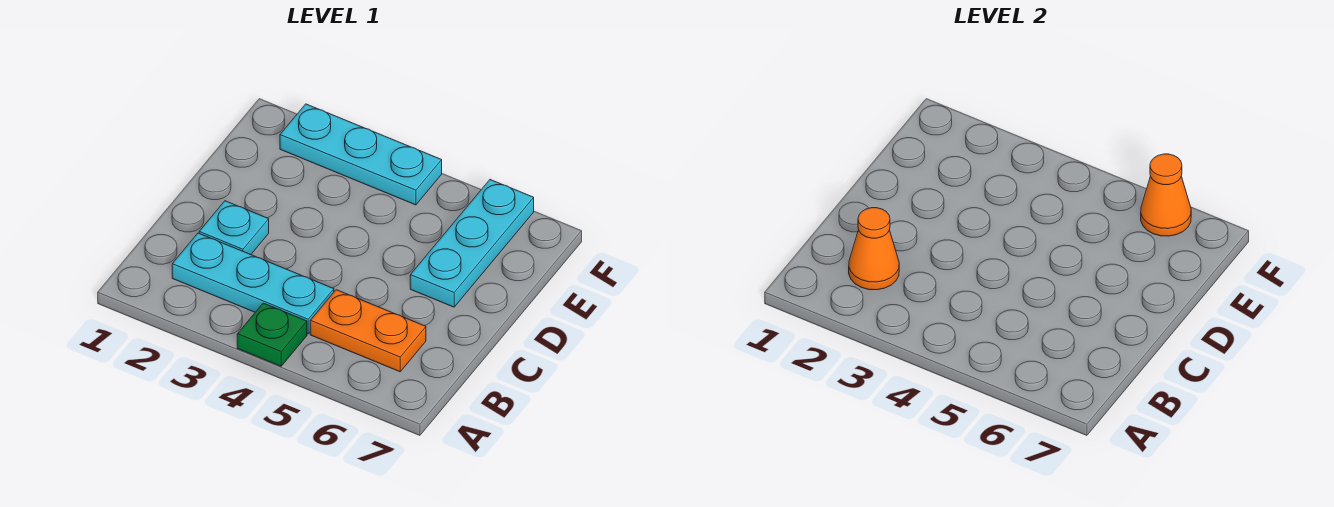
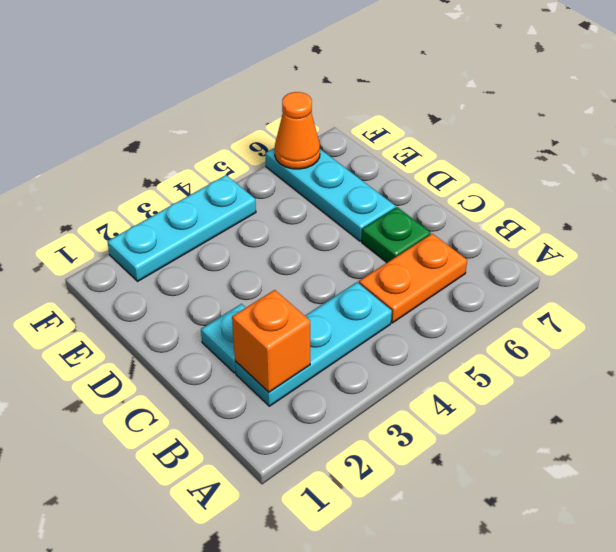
green plate A4 level 1 -> green plate C6 level 1
orange cone B2 level 2 -> orange brick B2 level 2

